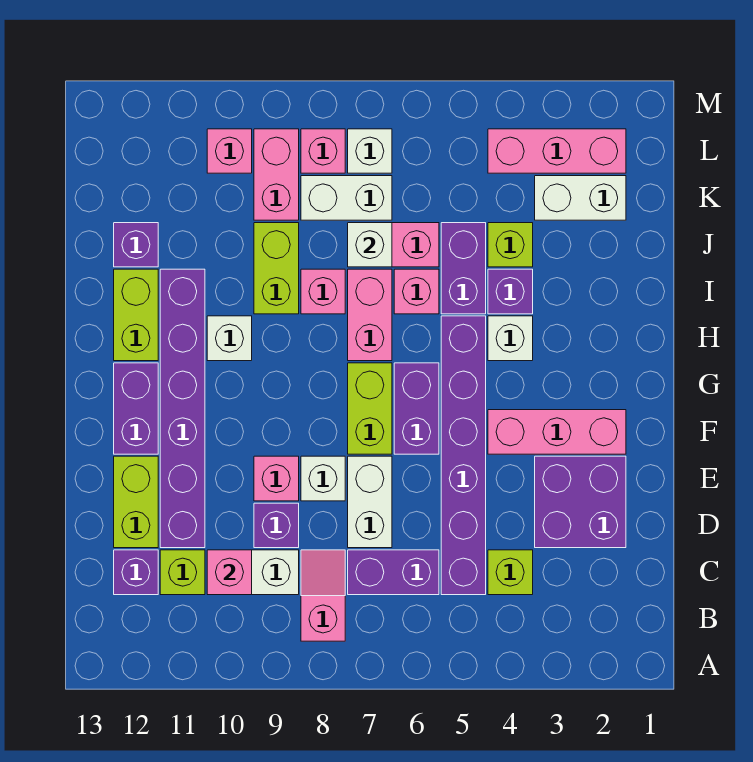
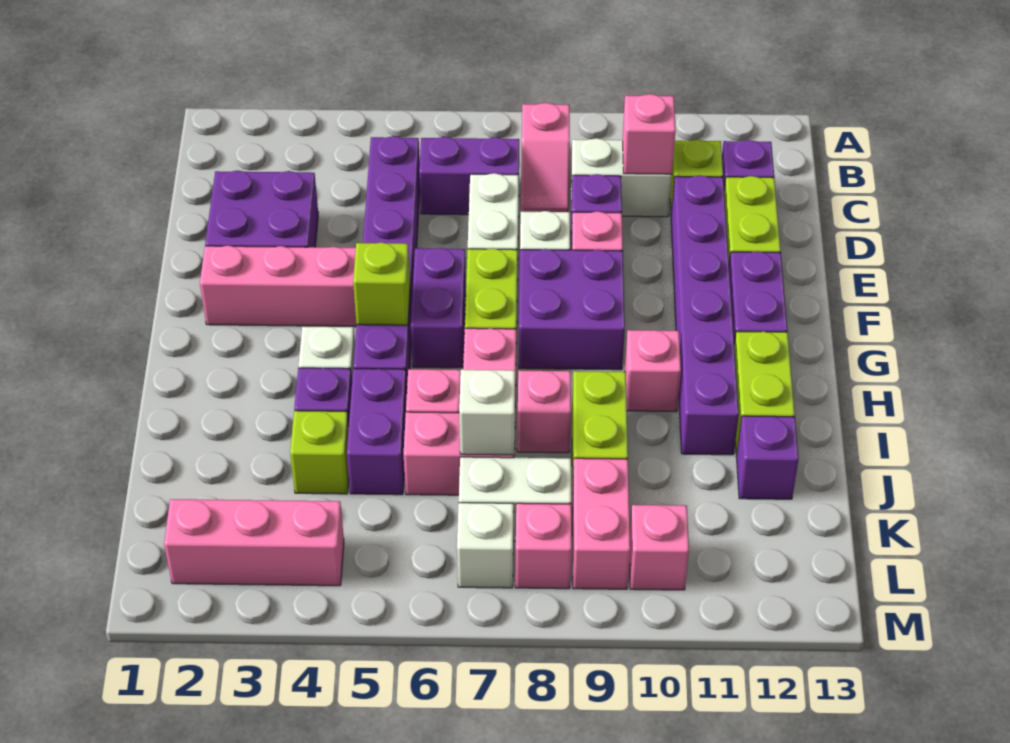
lime brick C4 level 1 -> lime brick G5 level 2
none -> purple brick F8:G9 level 1
white brick H10 level 1 -> pink brick H10 level 1
white brick K2:K3 level 1 -> none

